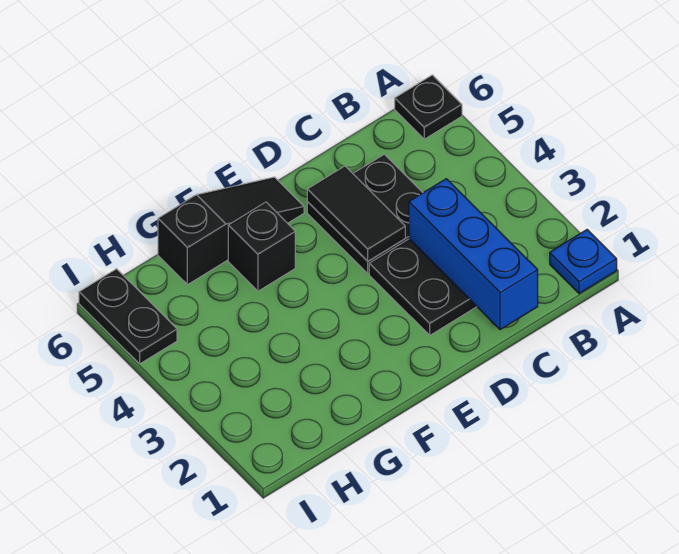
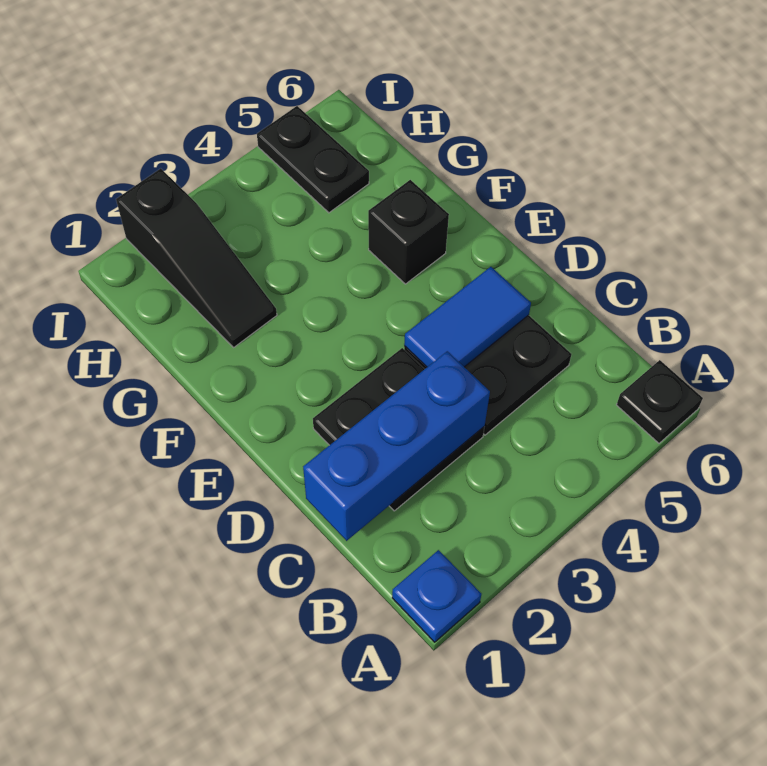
black tile D4:D5 level 2 -> blue tile D4:D5 level 2
black slope E6:G6 level 1 top G -> black slope G2:I2 level 1 top I
black plate I5:I6 level 1 -> black plate H5:I5 level 1

